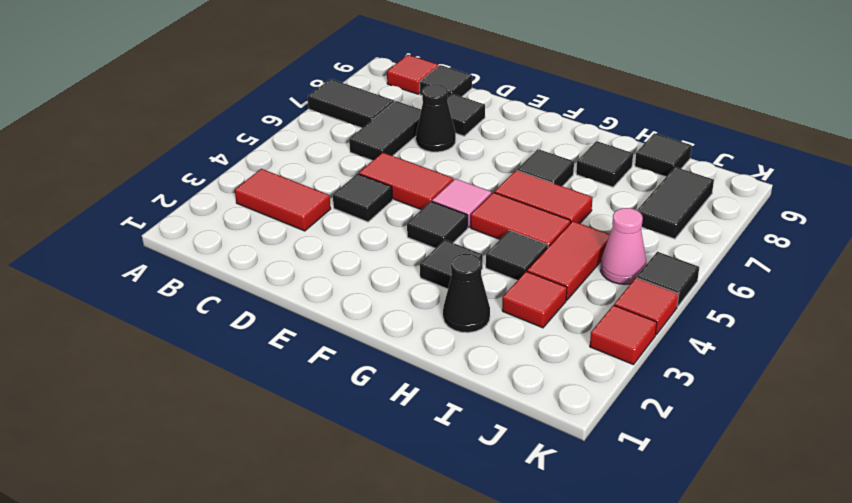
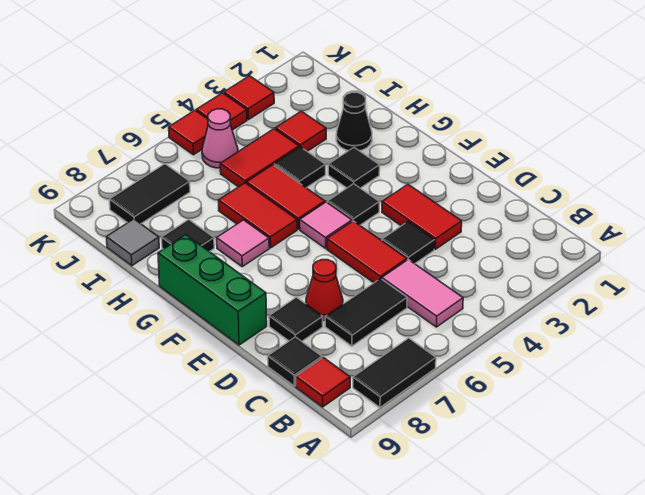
black tile A7:B7 level 1 -> black tile A7:A8 level 1
red tile B3:C3 level 1 -> red tile D3:E3 level 1
none -> pink tile B5:C5 level 1
black cone D7 level 1 -> red cone D7 level 1
none -> green brick E9:G9 level 1
black tile G7 level 1 -> pink tile G7 level 1
black tile I9 level 1 -> grey tile I9 level 1
black tile K5 level 1 -> red tile K5 level 1

